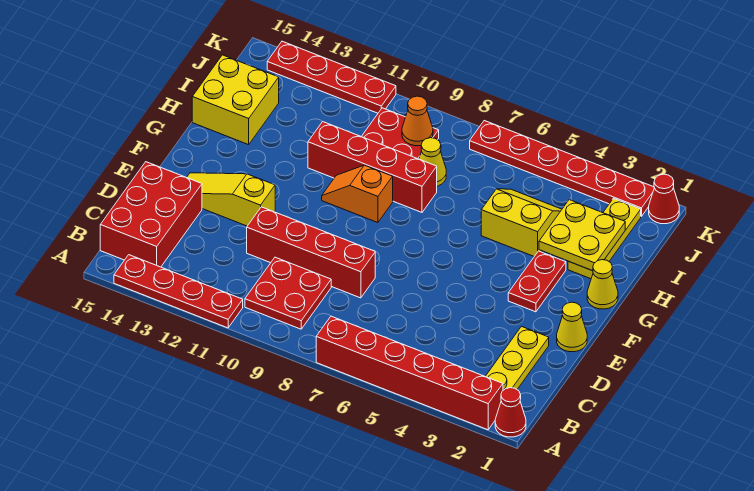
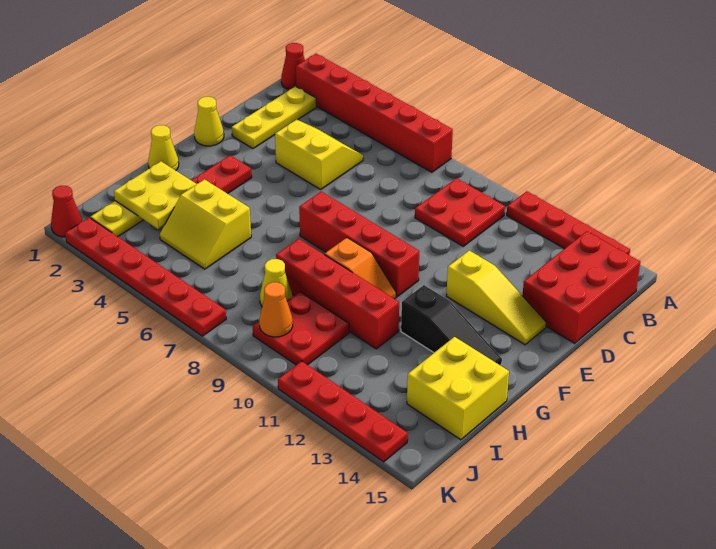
none -> yellow slope C4:D5 level 1 top D
red brick D8:D11 level 1 -> red brick F7:F10 level 1
none -> black slope G12:G14 level 1 top 12

